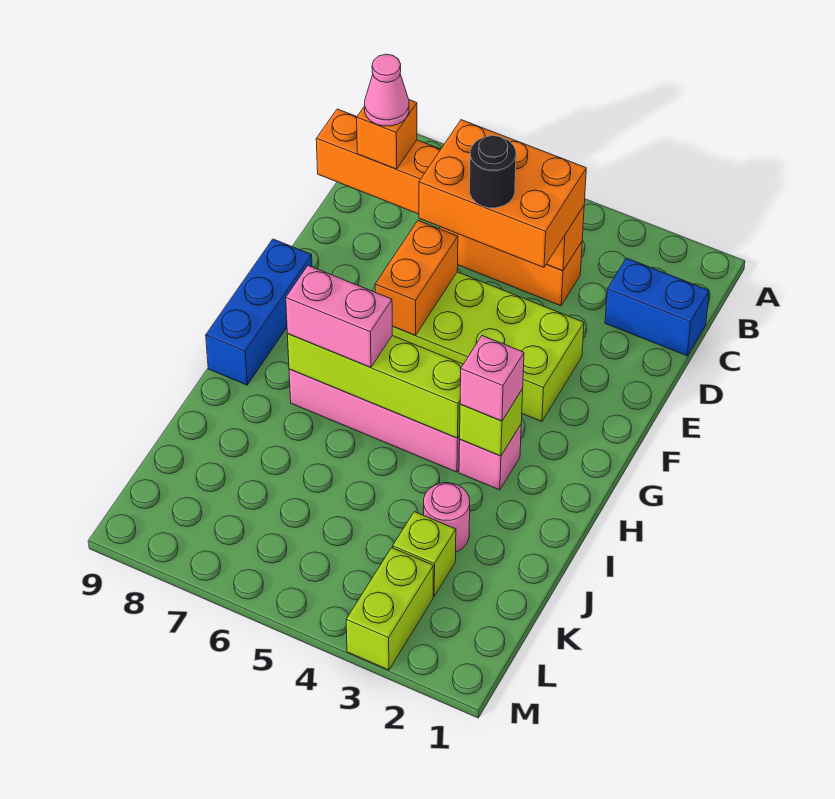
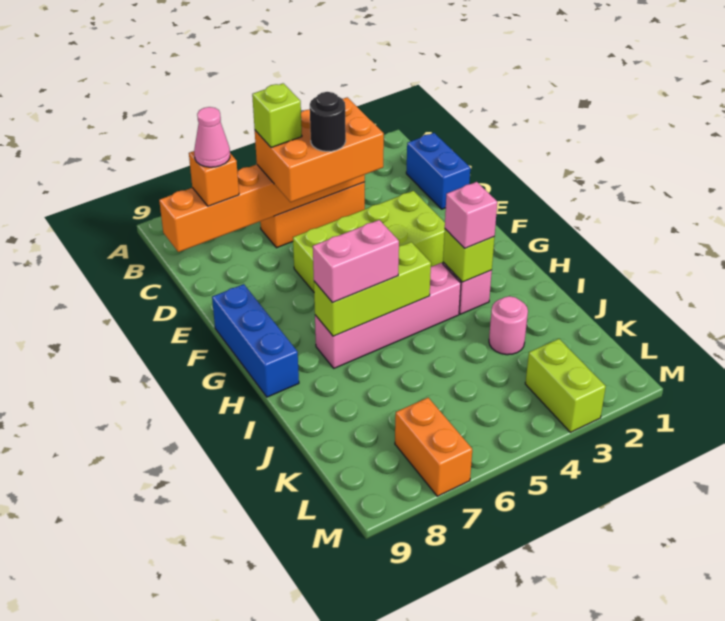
blue brick C1:C2 level 1 -> blue brick C1:D1 level 1
orange brick E6:F6 level 2 -> orange brick L7:M7 level 1
lime brick H4:H7 level 2 -> lime brick H5:H7 level 2
lime brick K3 level 1 -> lime brick C6 level 4

